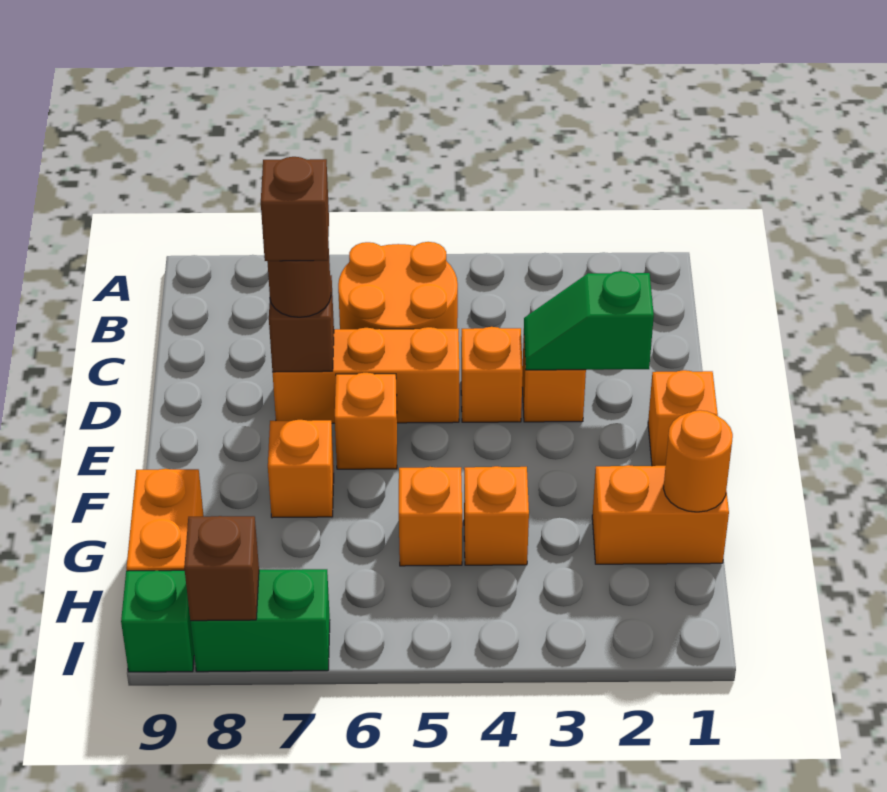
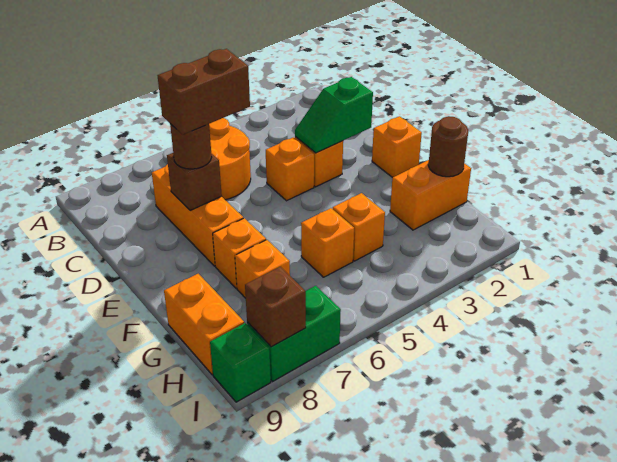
orange brick D5:D7 level 1 -> orange brick C7:E7 level 1
brown brick D7 level 4 -> brown brick D6:D7 level 4
orange brick E6 level 1 -> orange brick G7 level 1
orange round brick G1 level 2 -> brown round brick G1 level 2

